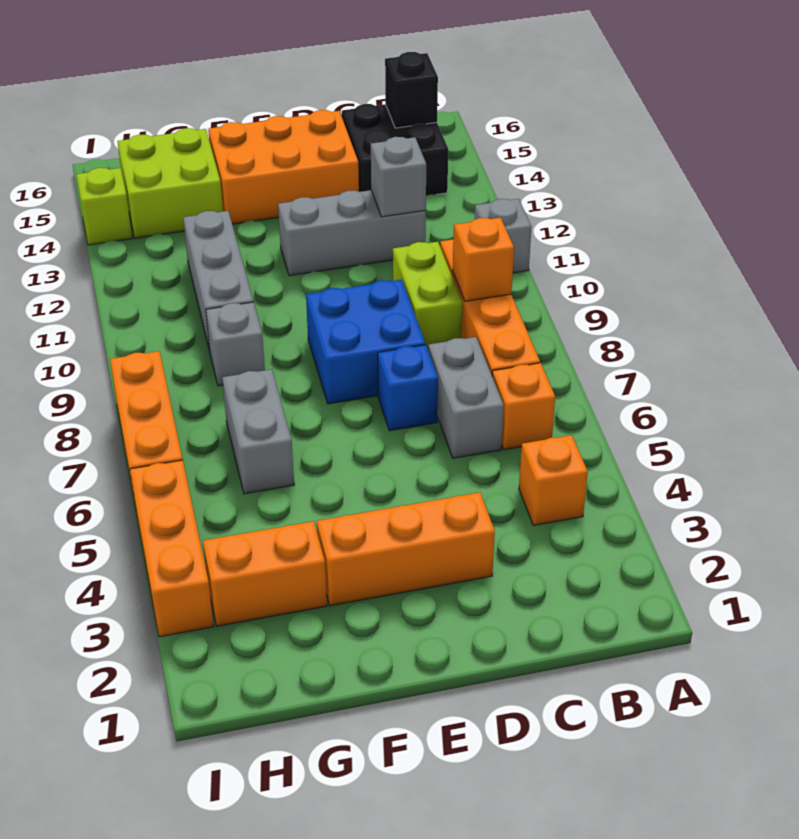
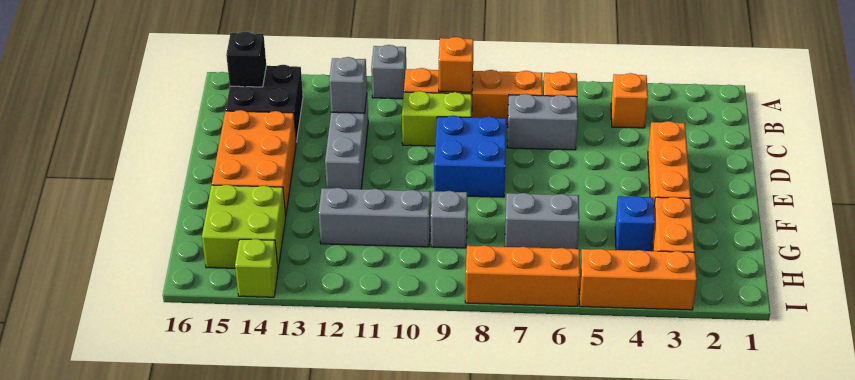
blue brick D7 level 1 -> blue brick G4 level 1

